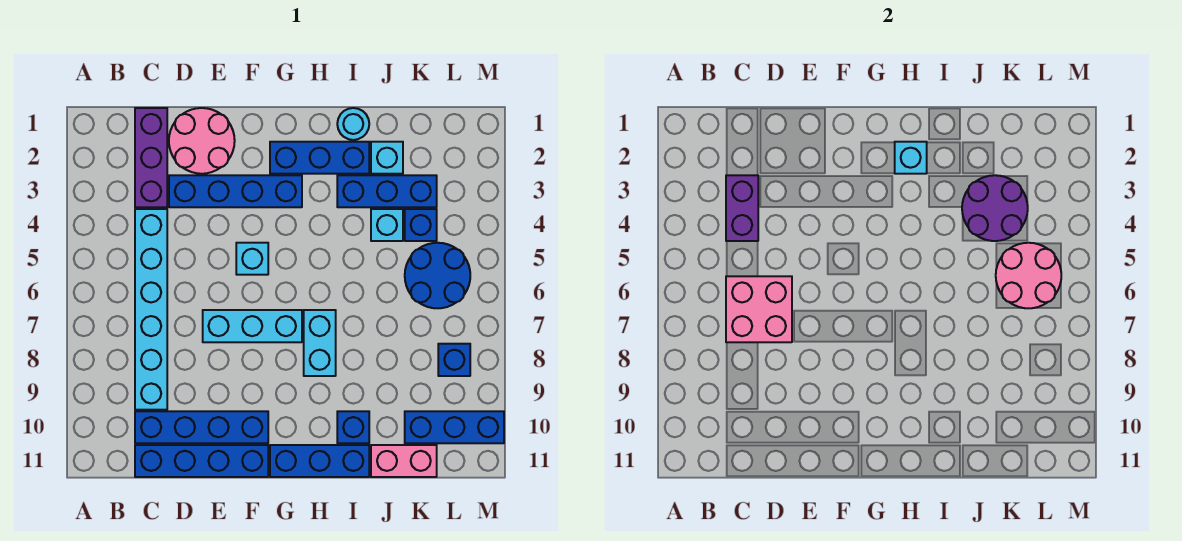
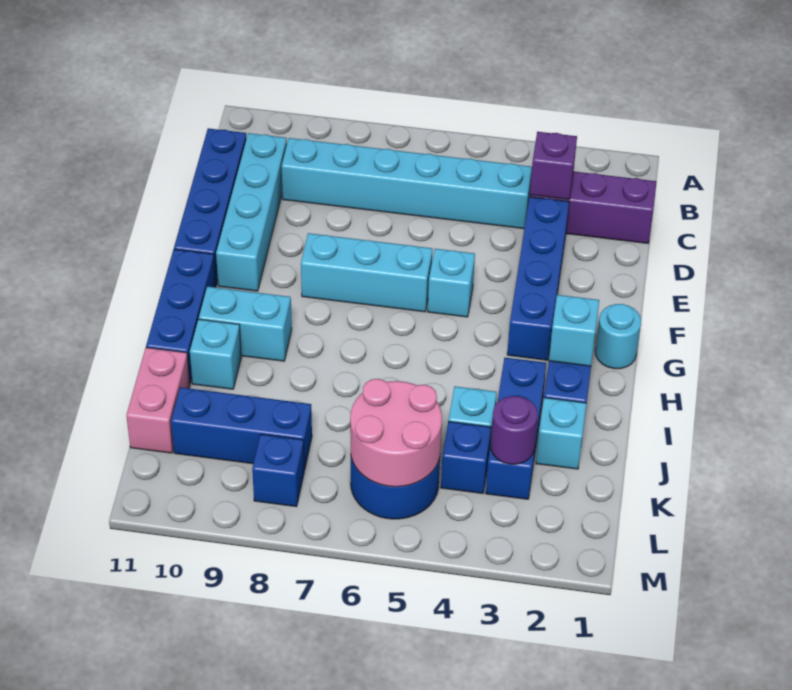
purple brick C3:C4 level 2 -> purple brick C3 level 2
pink brick C6:D7 level 2 -> none
blue brick C10:F10 level 1 -> cyan brick C10:F10 level 1
pink round brick D1:E2 level 1 -> none
cyan brick E7:G7 level 1 -> cyan brick F6:F8 level 1
cyan brick H7:H8 level 1 -> cyan brick H9:H10 level 1
cyan round brick I1 level 1 -> cyan round brick G1 level 1
blue brick I10 level 1 -> cyan brick I10 level 1
purple round brick J3:K4 level 2 -> purple round brick K3 level 2
blue brick K10:M10 level 1 -> blue brick K8:K10 level 1

